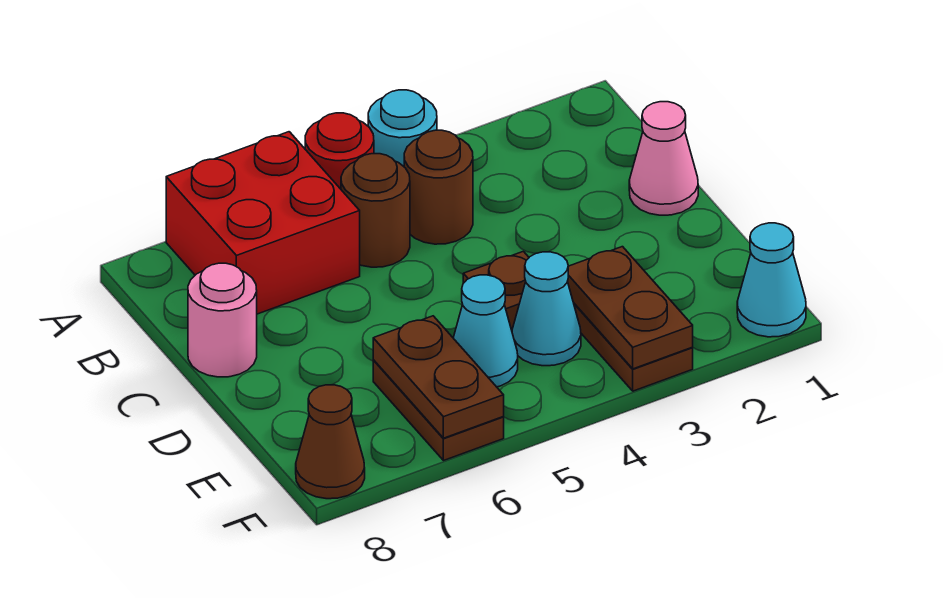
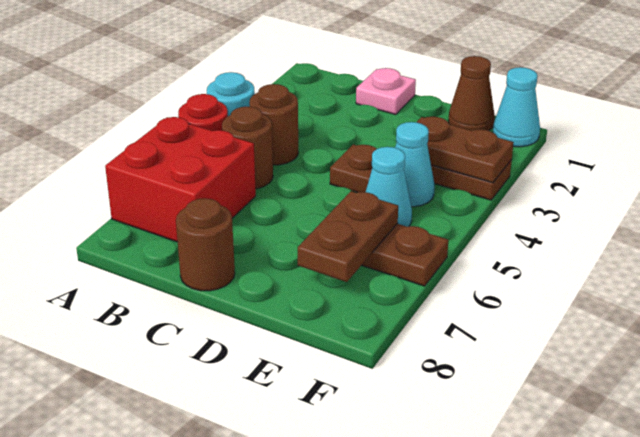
pink cone C1 level 1 -> pink plate C1 level 1
pink round brick C8 level 1 -> brown round brick C8 level 1
brown plate E6:F6 level 2 -> brown plate E6:E7 level 2
brown cone F8 level 1 -> brown cone E1 level 1

